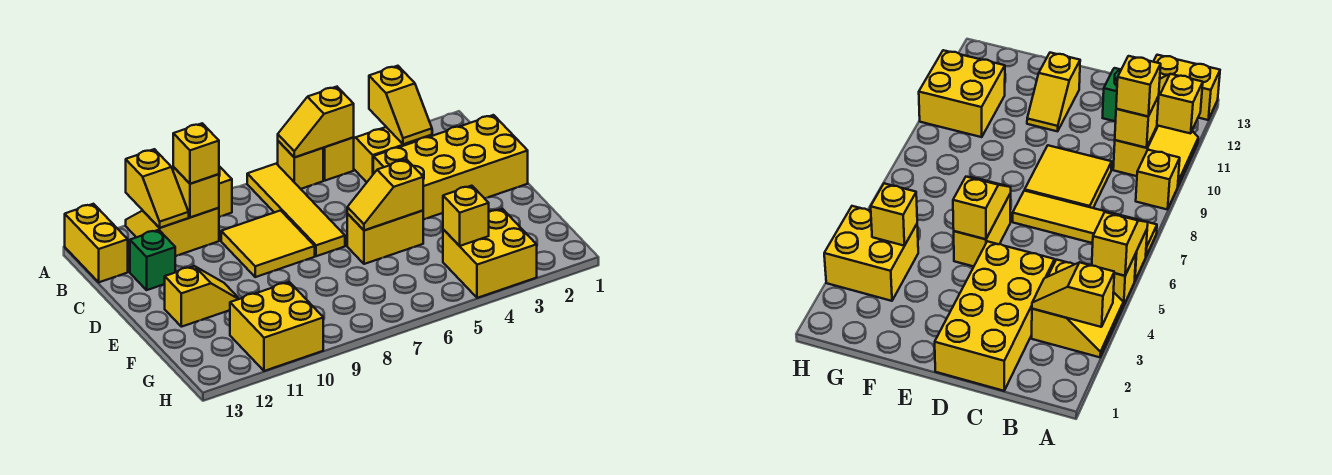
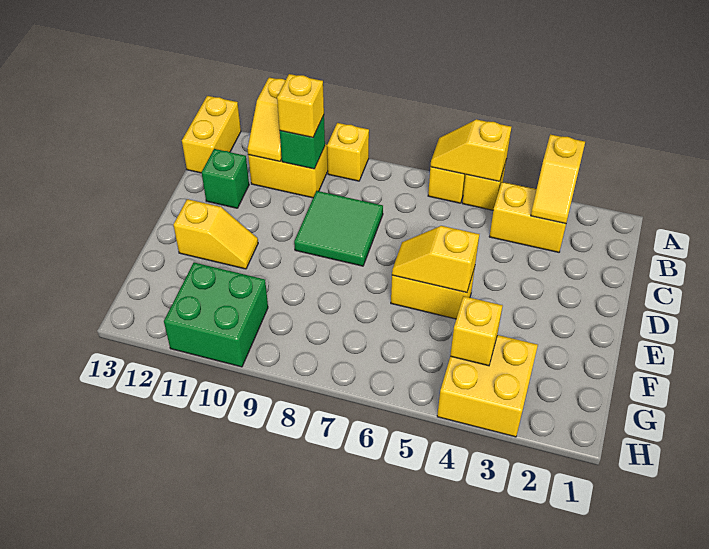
yellow tile A7:D7 level 1 -> none
yellow brick B10 level 2 -> green brick B10 level 2
yellow brick C1:D4 level 1 -> none
yellow tile C8:D9 level 1 -> green tile C8:D9 level 1
yellow brick G10:H11 level 1 -> green brick G10:H11 level 1

